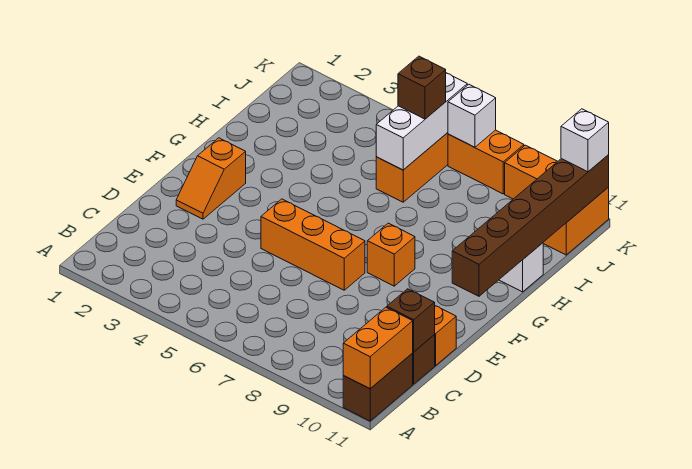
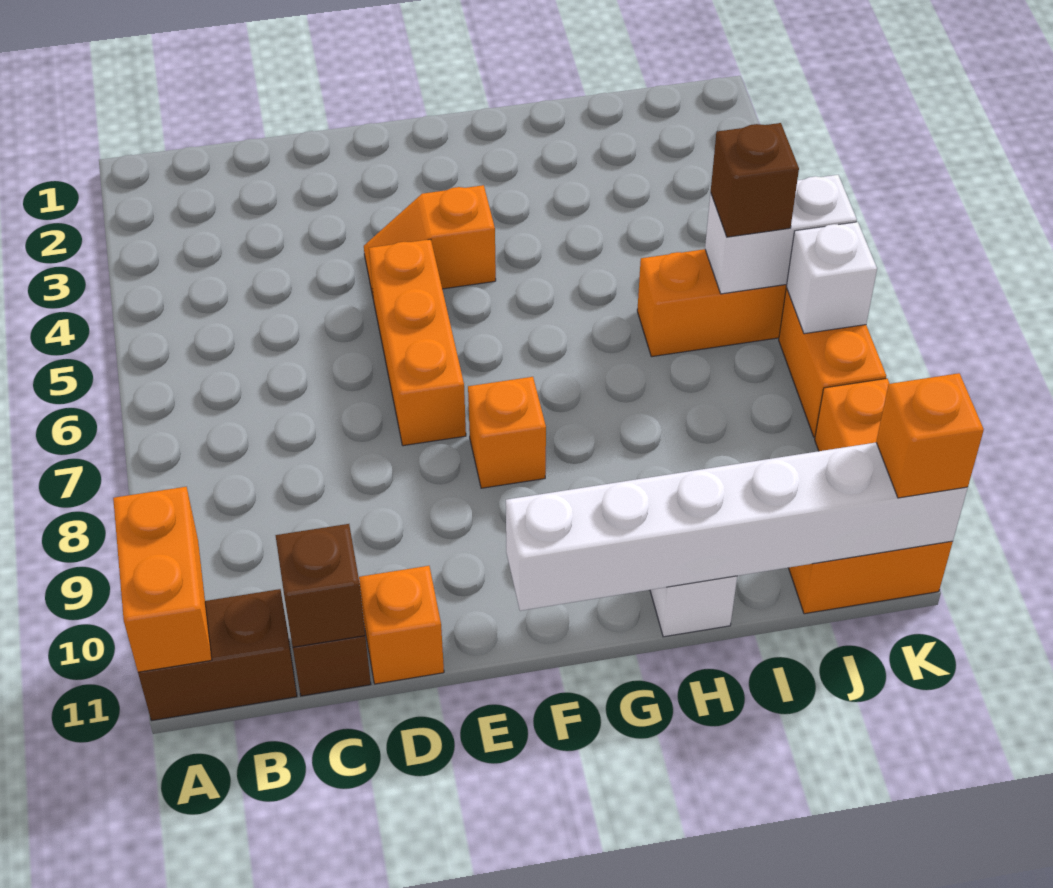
orange brick A11:B11 level 2 -> orange brick A10:A11 level 2
orange slope E2:F2 level 1 top F -> orange slope E4:F4 level 1 top F
brown brick F11:K11 level 2 -> white brick F11:K11 level 2
white brick I6:K6 level 2 -> white brick J6:K6 level 2
white brick K11 level 3 -> orange brick K11 level 3

